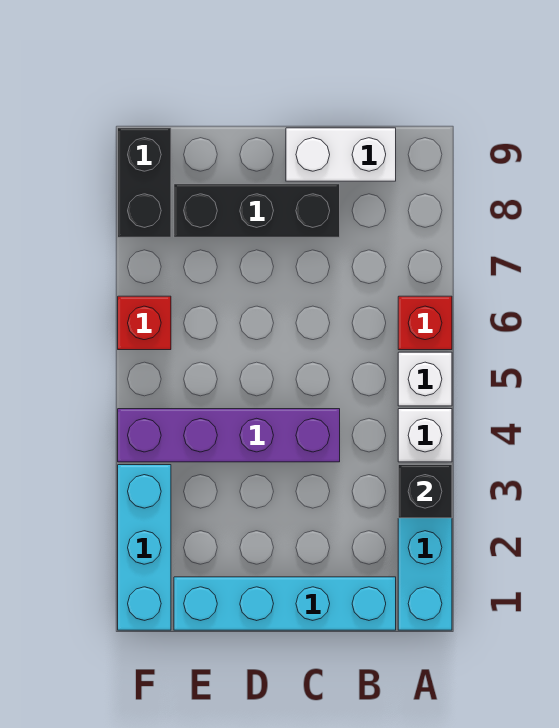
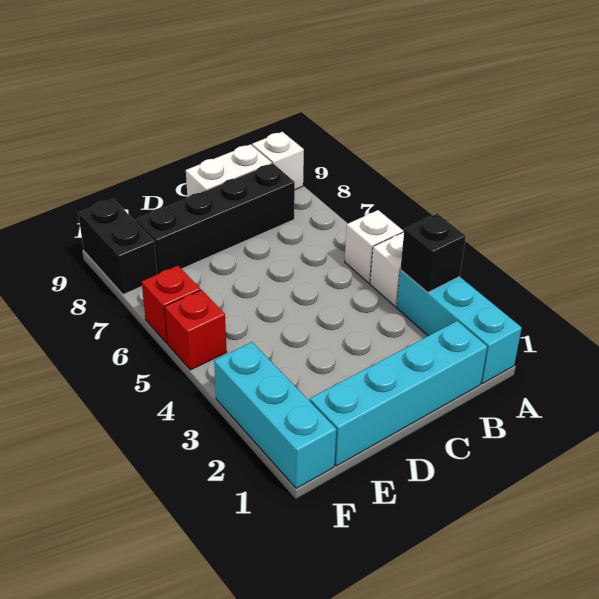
red brick A6 level 1 -> red brick F5 level 1
none -> white brick A9 level 1
purple brick C4:F4 level 1 -> none
black brick C8:E8 level 1 -> black brick B8:E8 level 1

